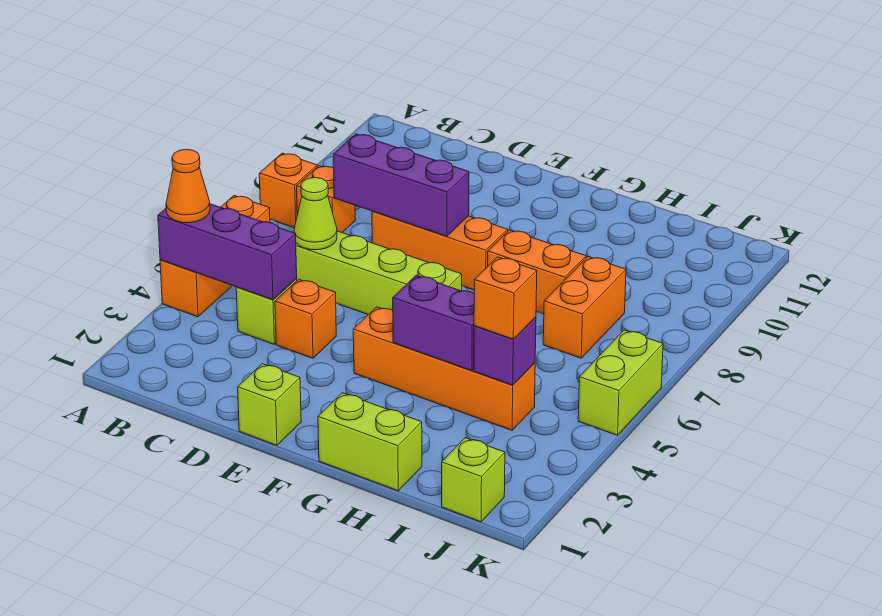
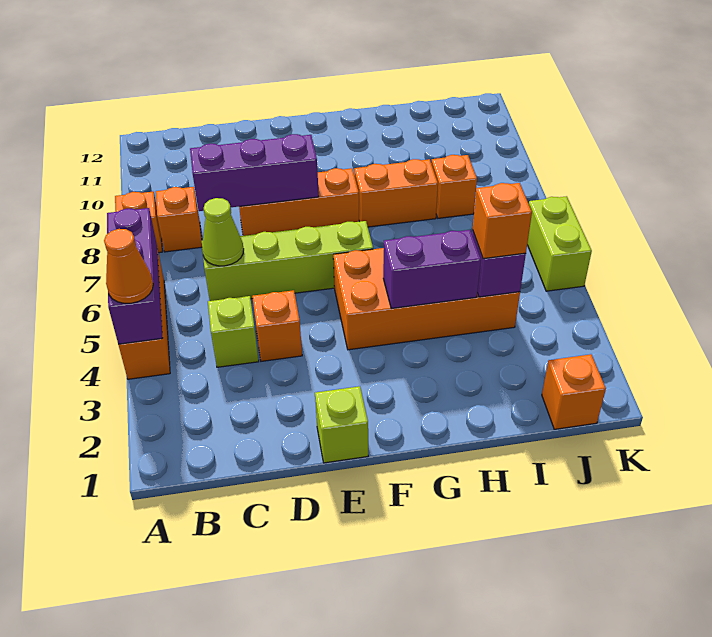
purple brick A4:C4 level 2 -> purple brick A4:A6 level 2
orange brick F4:I4 level 1 -> orange brick F4:I5 level 1
lime brick G1:H1 level 1 -> none
orange brick I7:I8 level 1 -> orange brick I8 level 1
lime brick J1 level 1 -> orange brick J1 level 1

